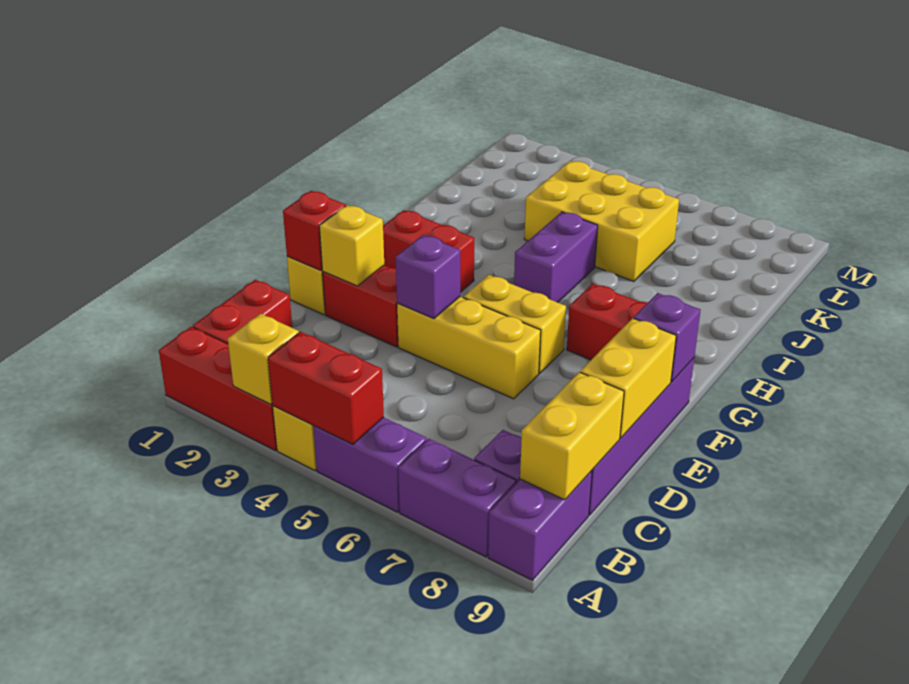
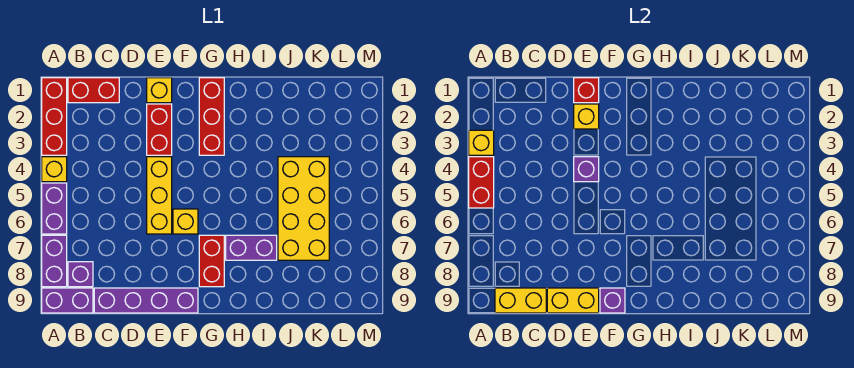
yellow brick F5:F6 level 1 -> yellow brick F6 level 1
red brick G2:G3 level 1 -> red brick G1:G3 level 1
purple brick H5:I5 level 1 -> purple brick H7:I7 level 1
yellow brick J4:K6 level 1 -> yellow brick J4:K7 level 1

